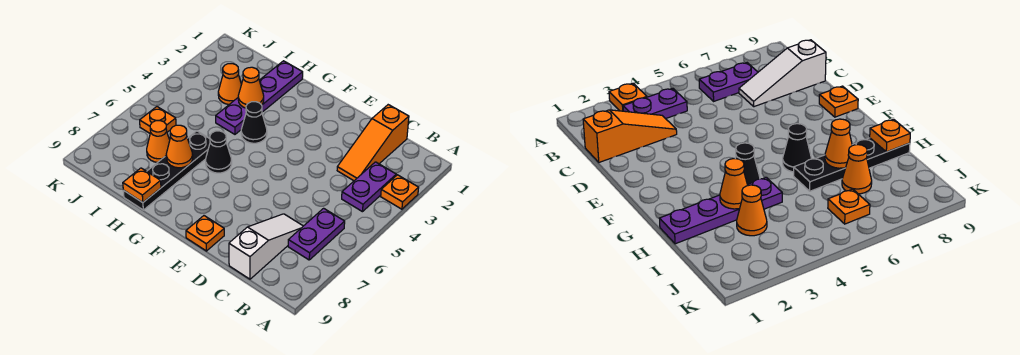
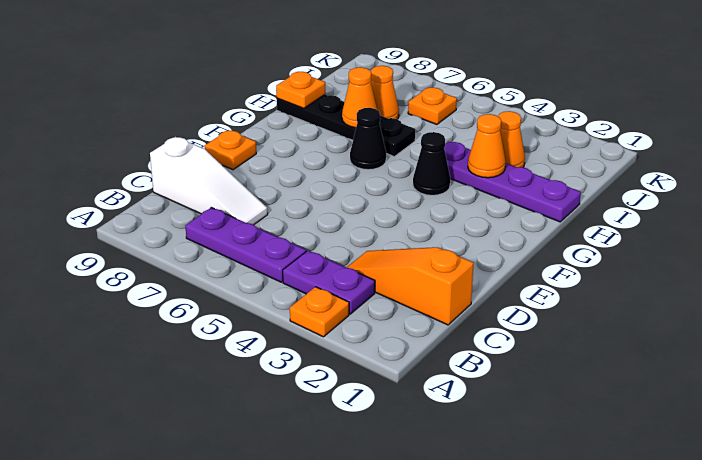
purple plate B6:B7 level 1 -> purple plate B5:B7 level 1

